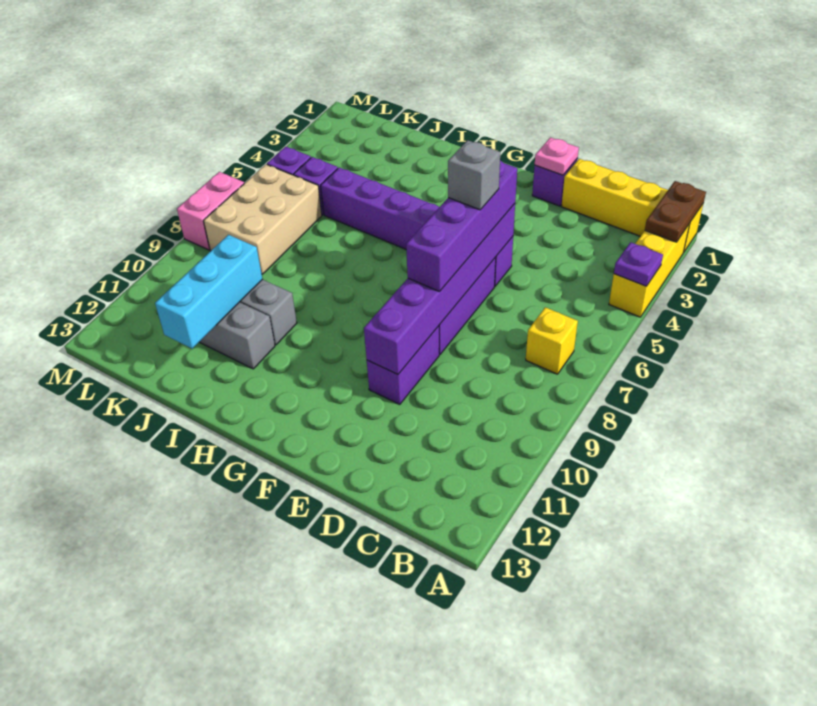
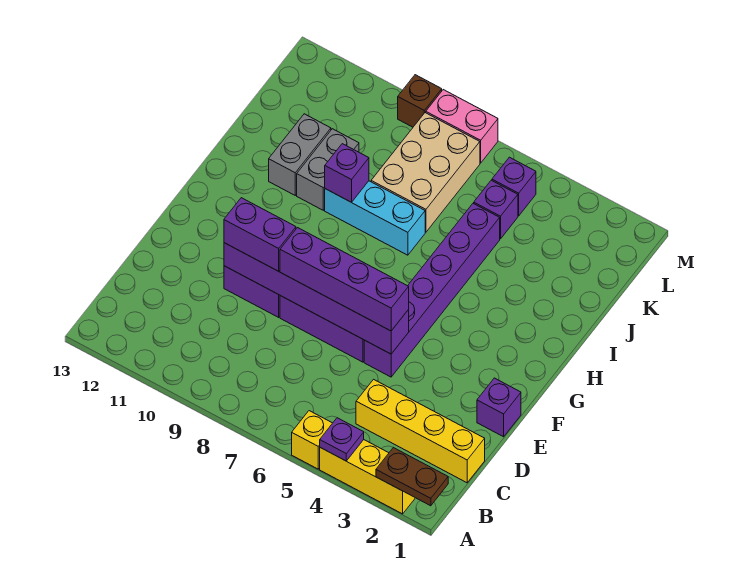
yellow brick A1:D1 level 1 -> yellow brick C1:C4 level 1
yellow brick B7 level 1 -> yellow brick A5 level 1
pink plate E1 level 2 -> none
grey brick E6 level 4 -> none
none -> purple brick E9:E10 level 3
none -> purple brick I9 level 2
cyan brick J10:J12 level 2 -> cyan brick I7:I9 level 1
tan brick K6:L8 level 1 -> tan brick J7:L8 level 1
none -> brown brick M9 level 1

